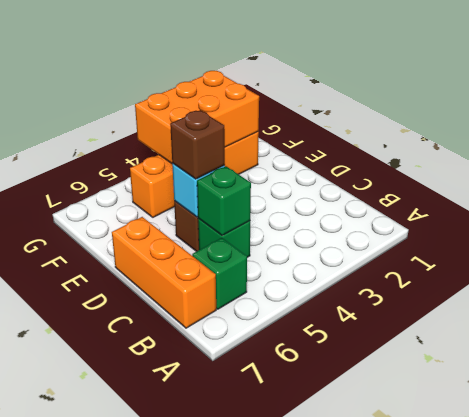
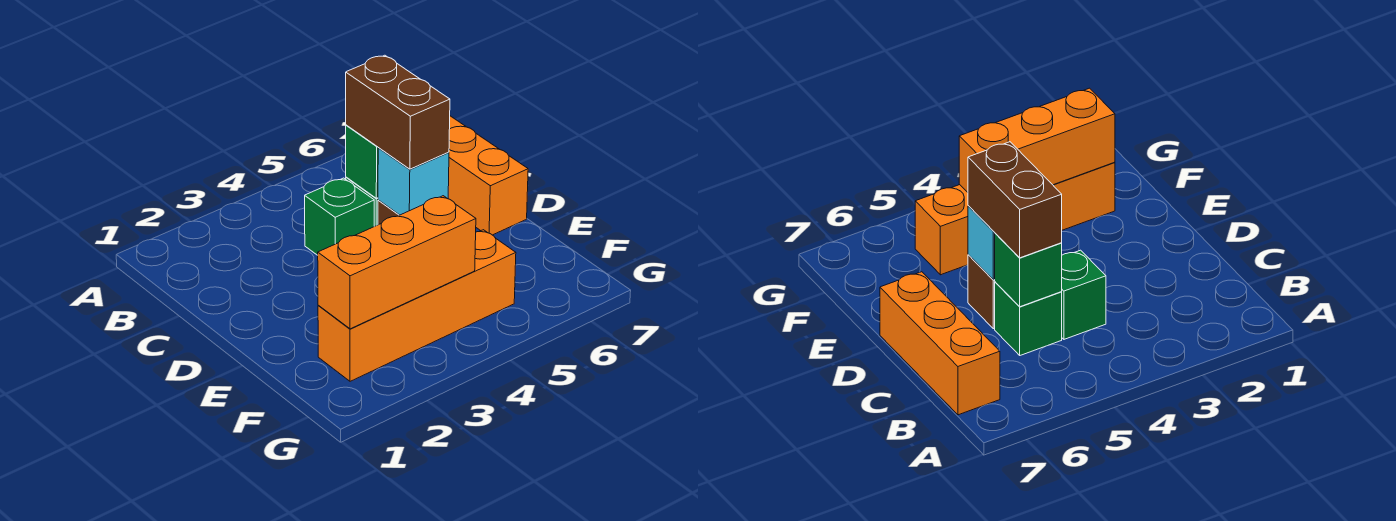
green brick B6 level 1 -> green brick C4 level 1
brown brick D5 level 3 -> brown brick C5:D5 level 3
orange brick F2:G4 level 2 -> orange brick F2:F4 level 2

